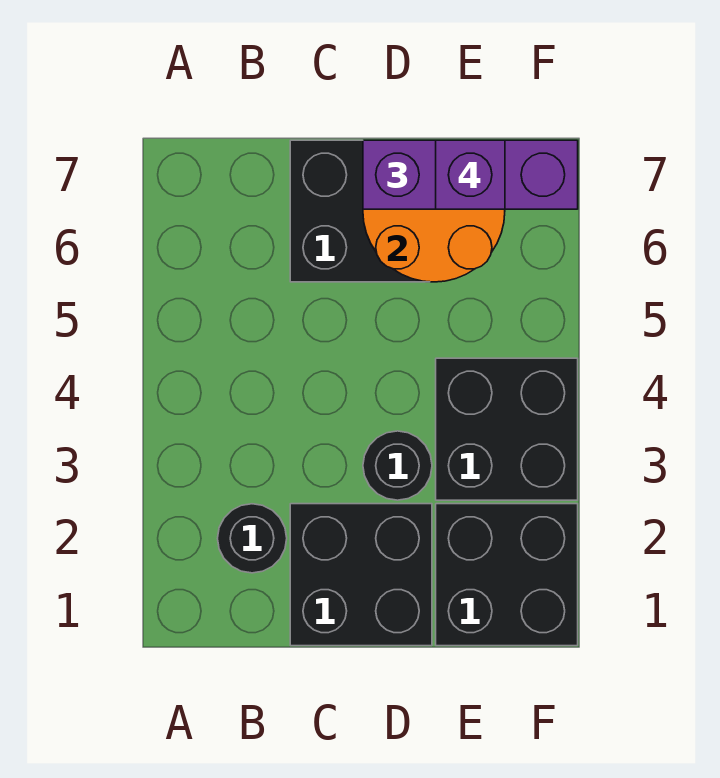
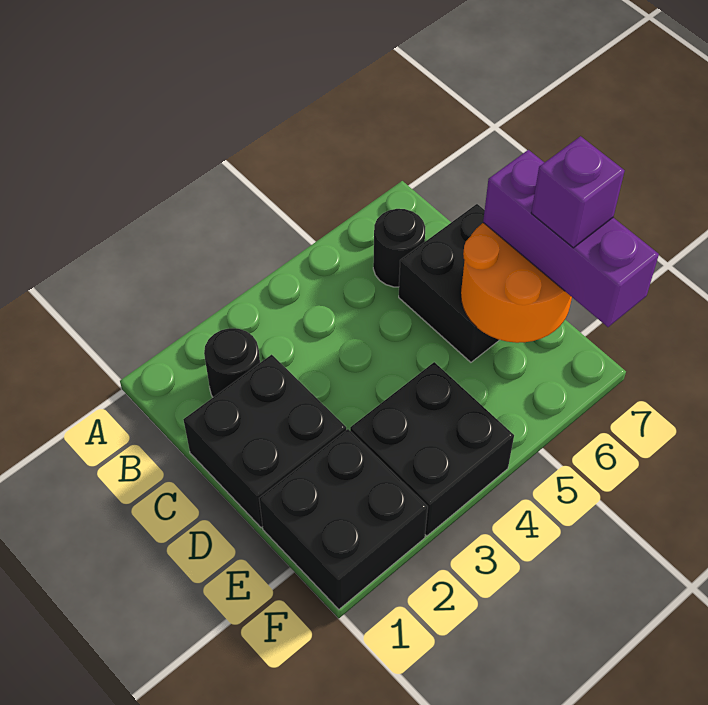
black round brick D3 level 1 -> black round brick B6 level 1

